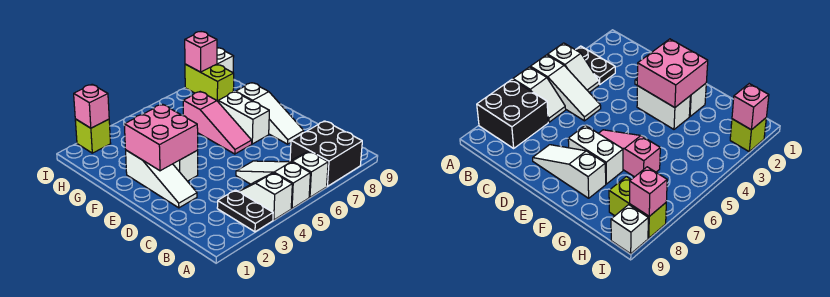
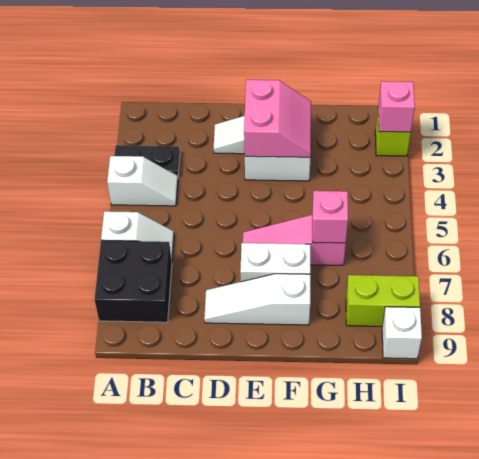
white slope A5:C5 level 1 top A -> none
pink brick E2:F3 level 2 -> pink slope E2:F3 level 2 top E
pink brick I8 level 2 -> pink brick G6 level 2

